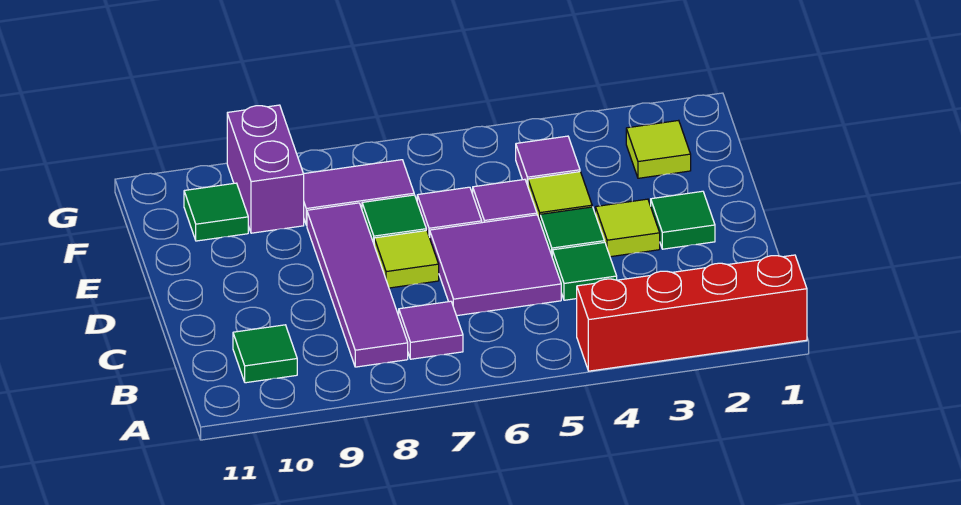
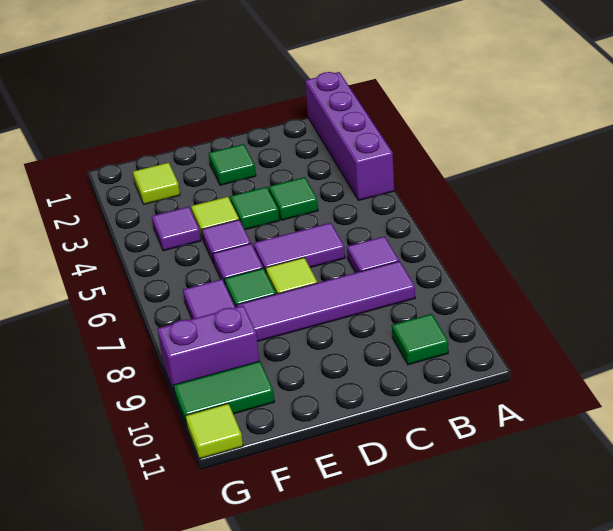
red brick A1:A4 level 1 -> purple brick A1:A4 level 1
purple tile C5:D6 level 1 -> purple tile C6:D6 level 1
lime tile D3 level 1 -> lime tile G11 level 1
green tile F10 level 1 -> green tile F10:G10 level 1

